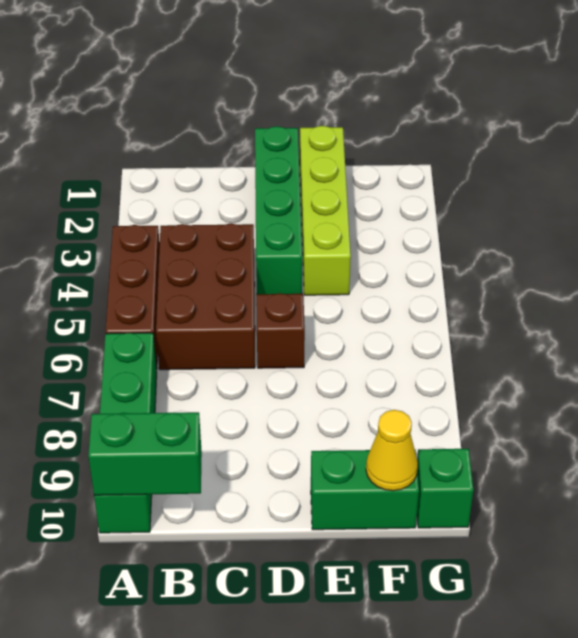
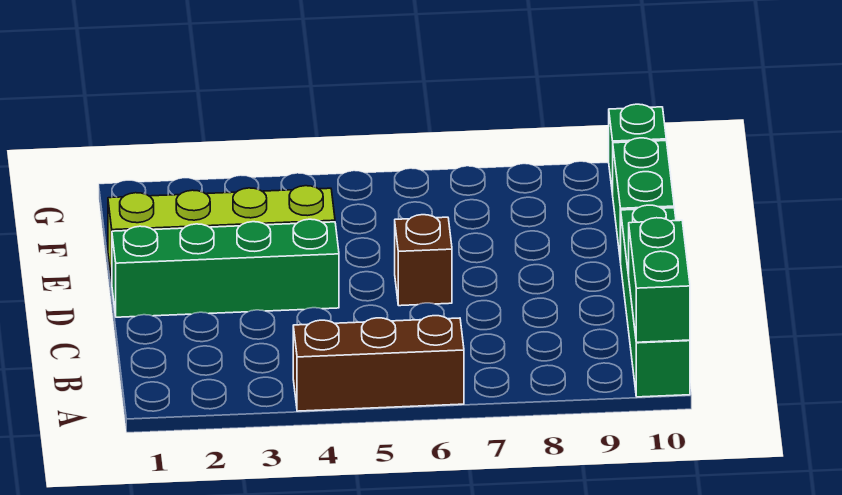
green brick A7:A10 level 1 -> green brick A10:D10 level 1
brown brick B4:C6 level 1 -> none
yellow cone F10 level 2 -> none

